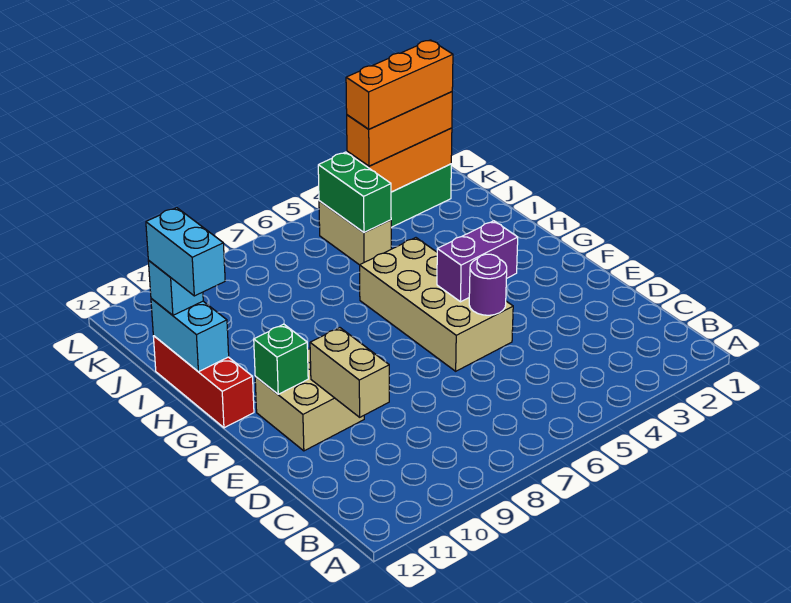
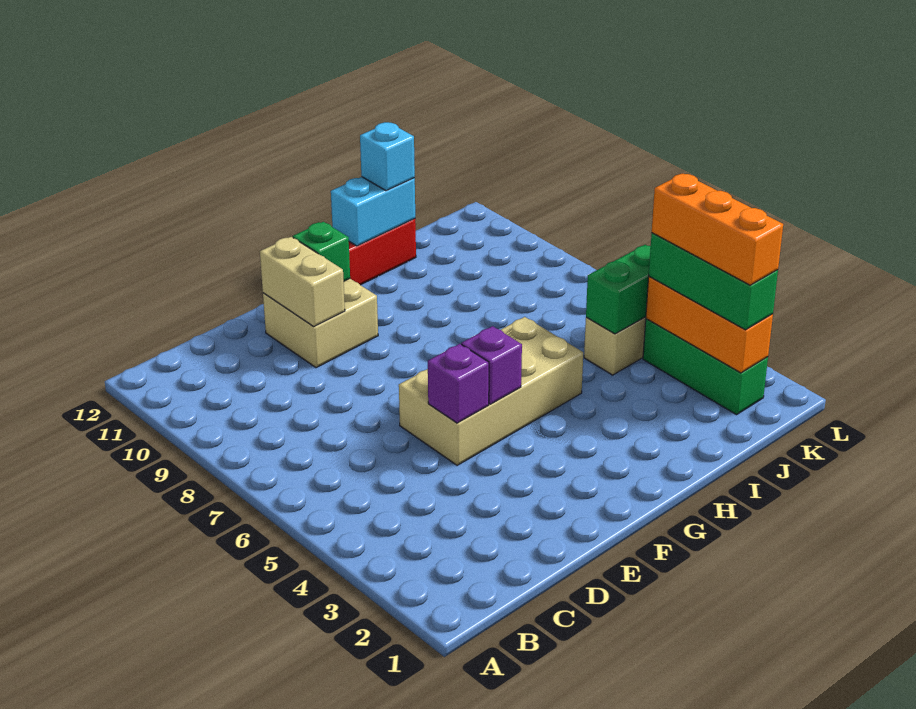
tan brick D10:E10 level 2 -> tan brick E10:E11 level 2
purple round brick E5 level 2 -> purple brick E5 level 2
purple brick F4:F5 level 2 -> purple brick F5 level 2
cyan brick H12:I12 level 4 -> none
orange brick K2:K4 level 3 -> green brick K2:K4 level 3

